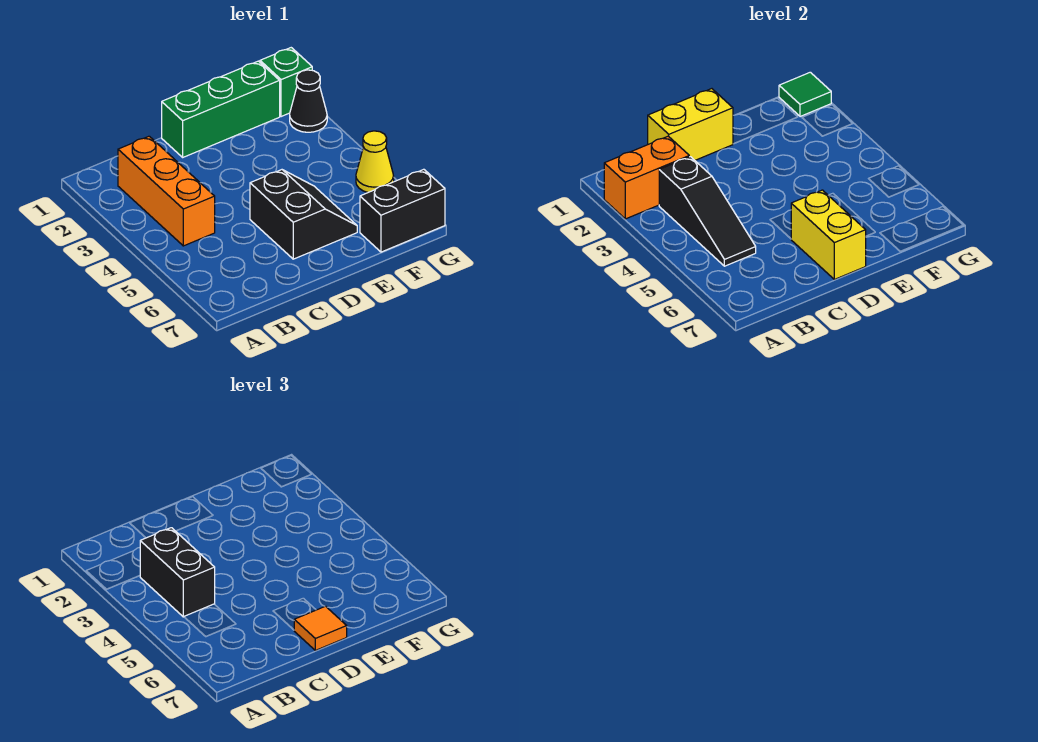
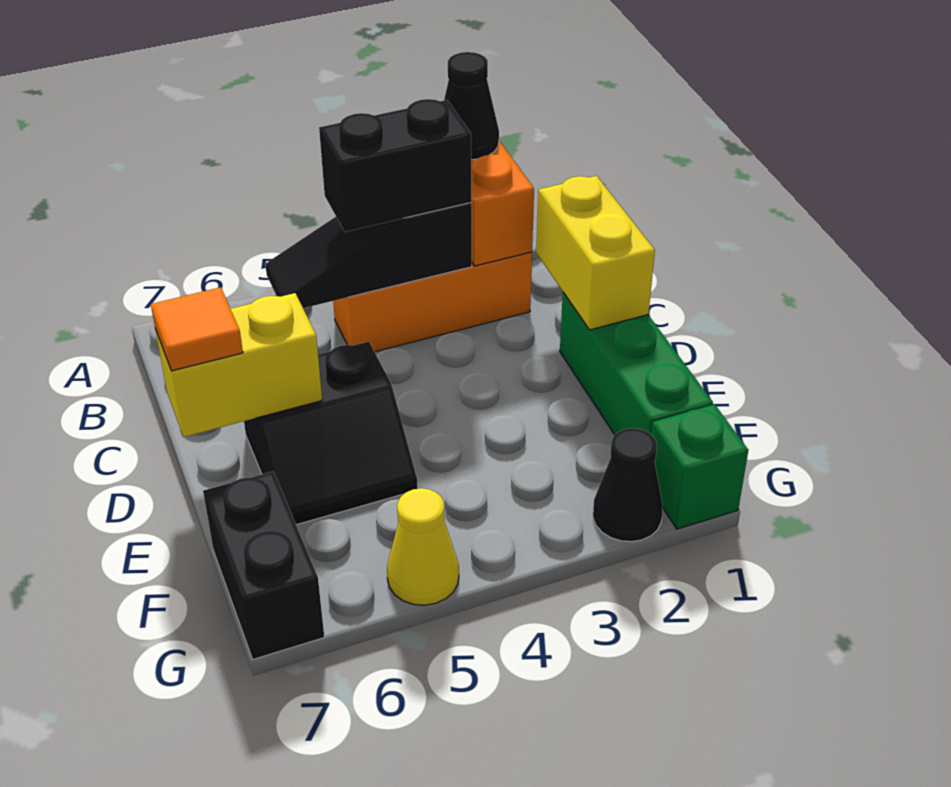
none -> black cone A2 level 3
green tile G1 level 2 -> none

